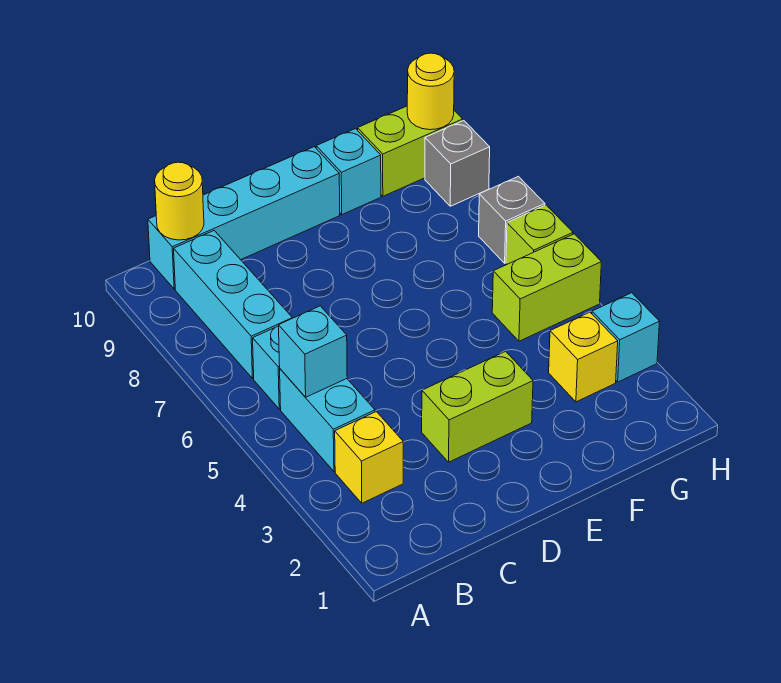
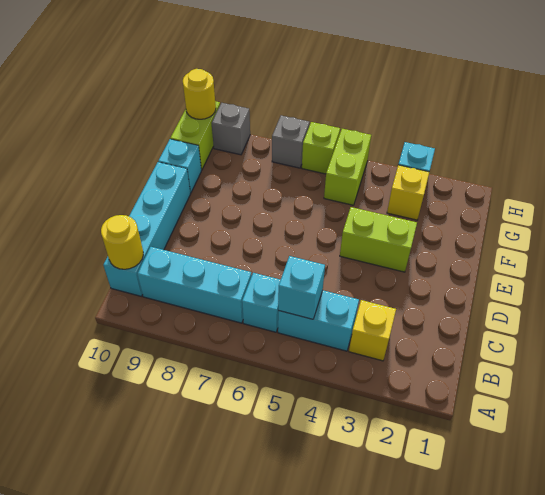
lime brick D3:E3 level 1 -> lime brick E3:E4 level 1

